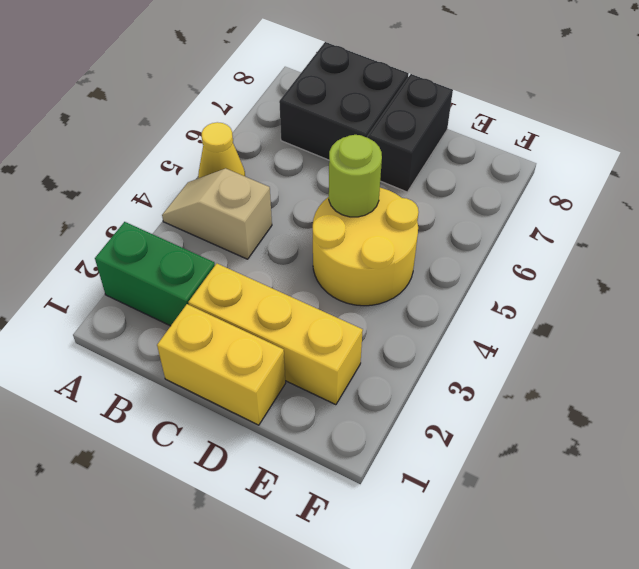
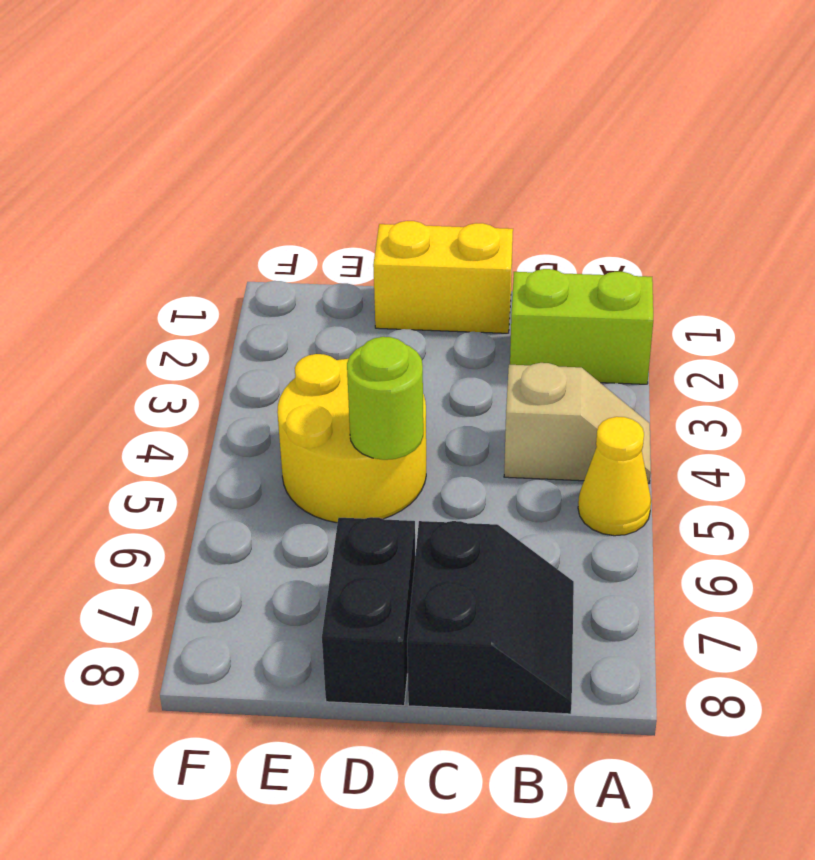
green brick A2:B2 level 1 -> lime brick A2:B2 level 1
black brick B7:C8 level 1 -> black slope B7:C8 level 1 top C
yellow brick C2:E2 level 1 -> none

